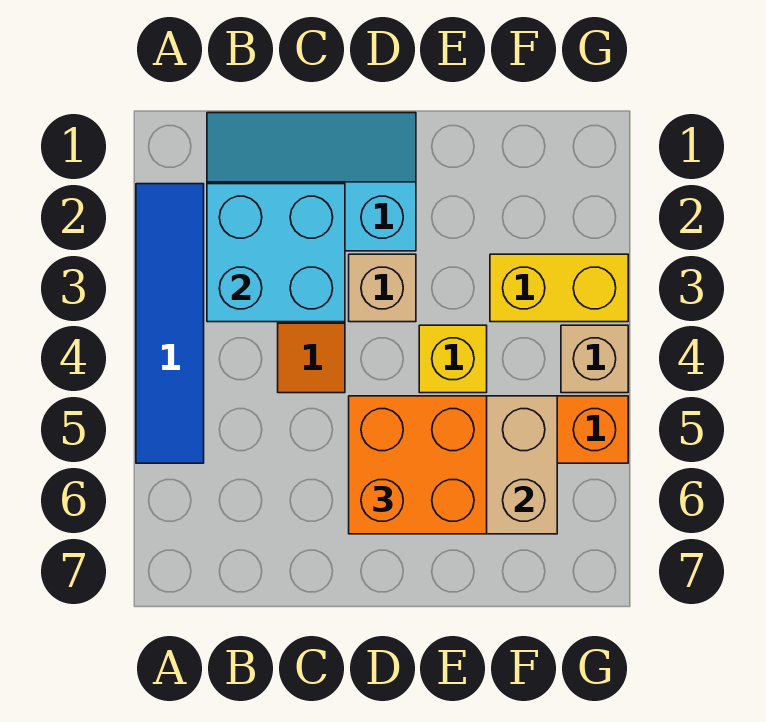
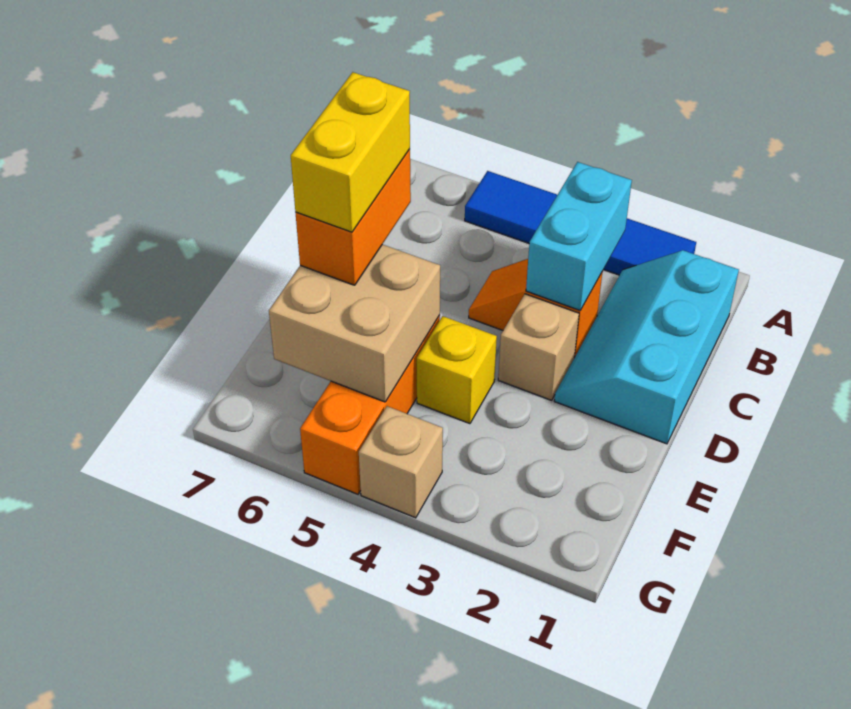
cyan slope B1:D2 level 1 top 2 -> cyan slope B1:D2 level 1 top 1
cyan brick B2:C3 level 2 -> cyan brick B3:C3 level 2
orange brick D5:E6 level 3 -> orange brick D6:E6 level 3
yellow brick F3:G3 level 1 -> yellow brick D6:E6 level 4

